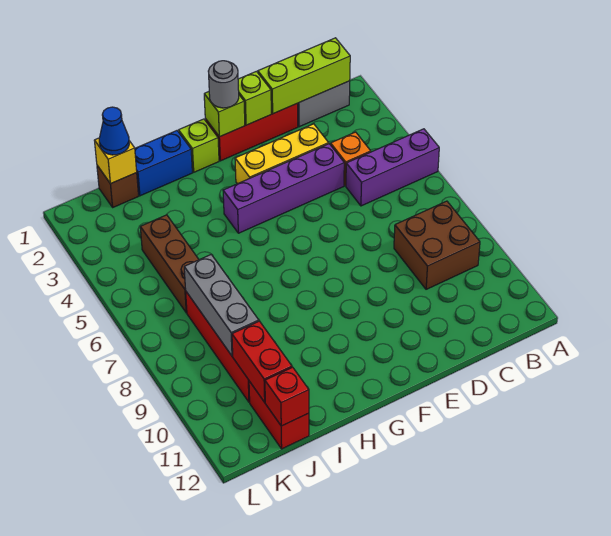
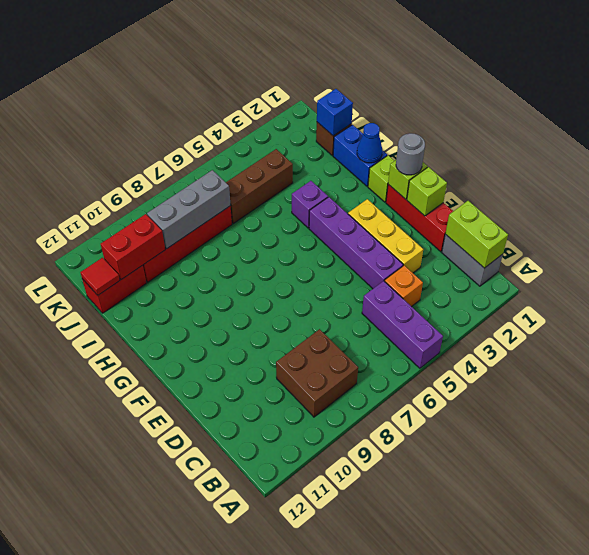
lime brick B1:D1 level 2 -> lime brick B1:C1 level 2
none -> purple brick H4 level 1
yellow brick J1 level 2 -> blue brick J1 level 2
blue cone J1 level 3 -> blue cone H1 level 2
red brick J12 level 2 -> red tile J12 level 2

